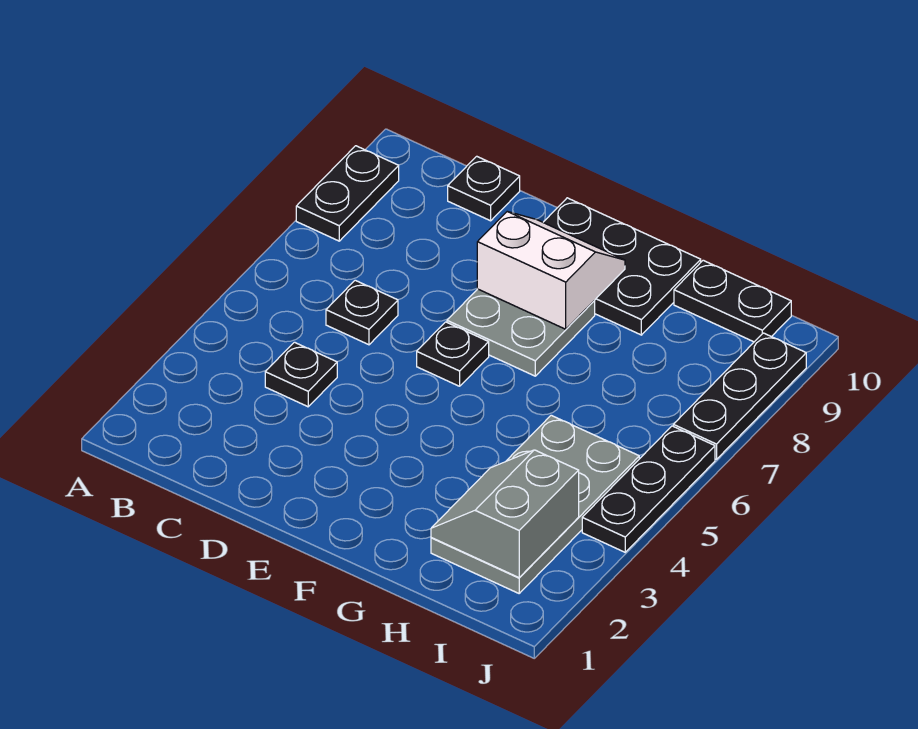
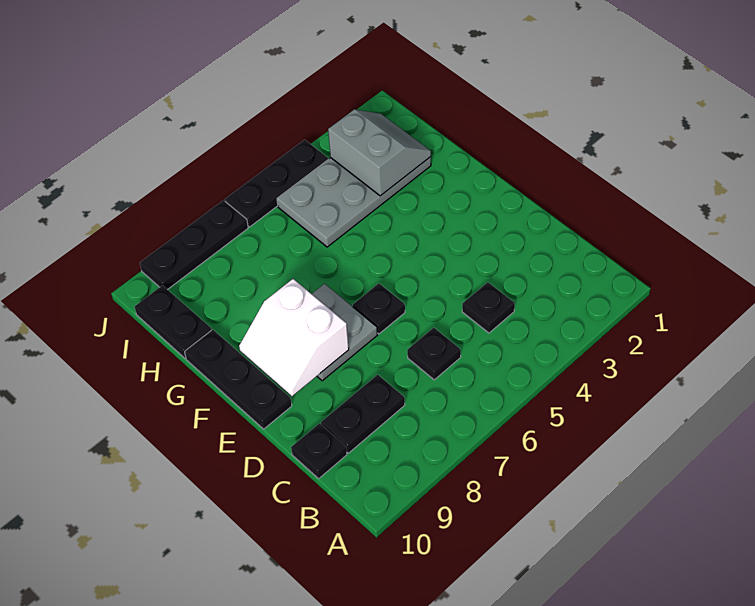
black plate A8:A9 level 1 -> black plate C8:C9 level 1
black plate E9:G10 level 1 -> black plate E10:G10 level 1
grey slope H2:I3 level 2 top I -> grey slope H2:I3 level 2 top 3

